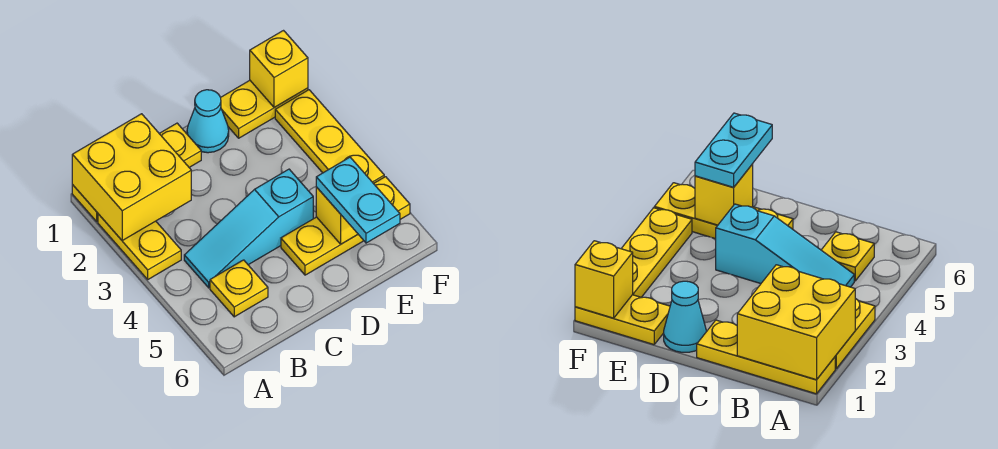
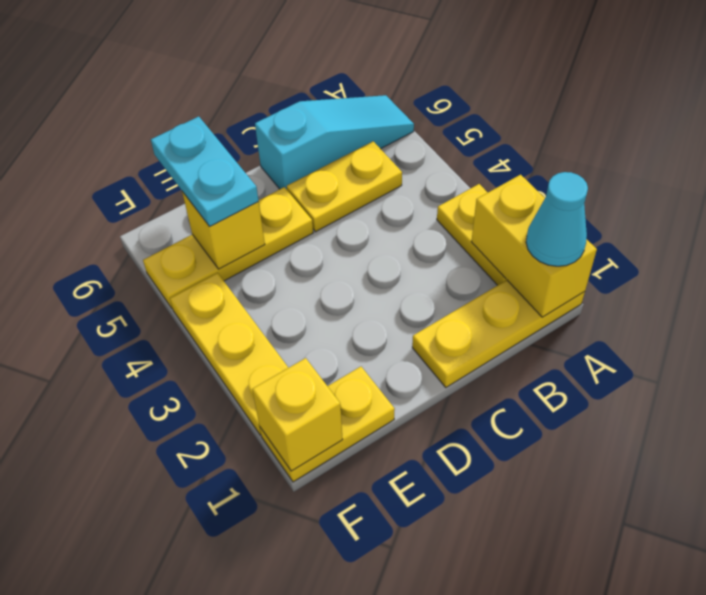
yellow brick A1:B2 level 2 -> yellow brick A1:A2 level 2
cyan slope B4:D4 level 1 top D -> cyan slope A6:C6 level 1 top C
yellow plate B5 level 1 -> yellow plate B5:C5 level 1
cyan cone D1 level 1 -> cyan cone A1 level 3

